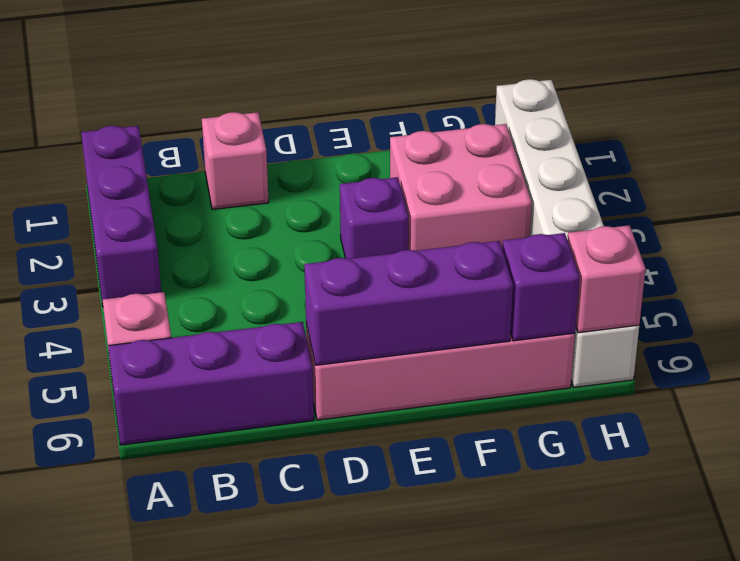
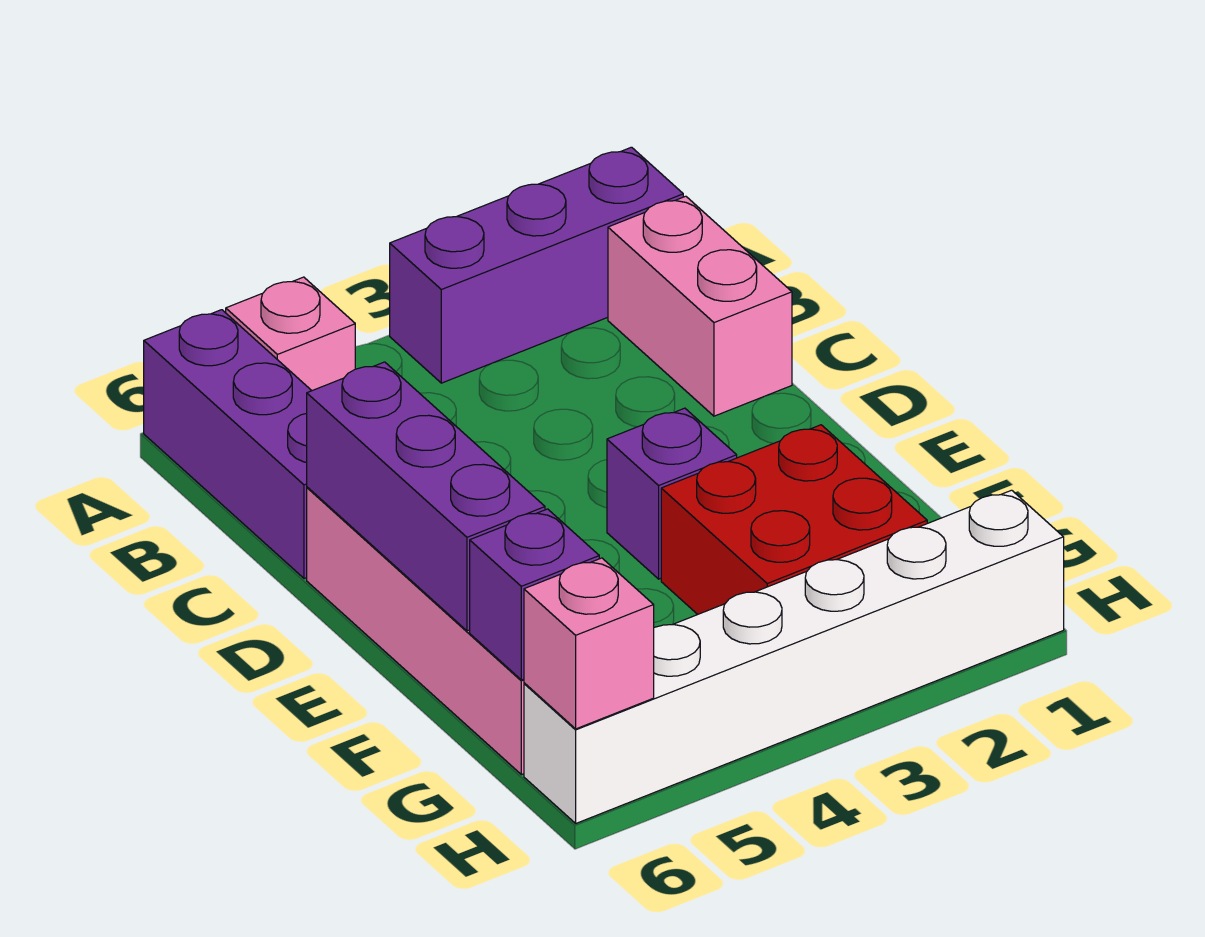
pink brick C1 level 1 -> pink brick B1:C1 level 1
pink brick F2:G3 level 1 -> red brick F2:G3 level 1

